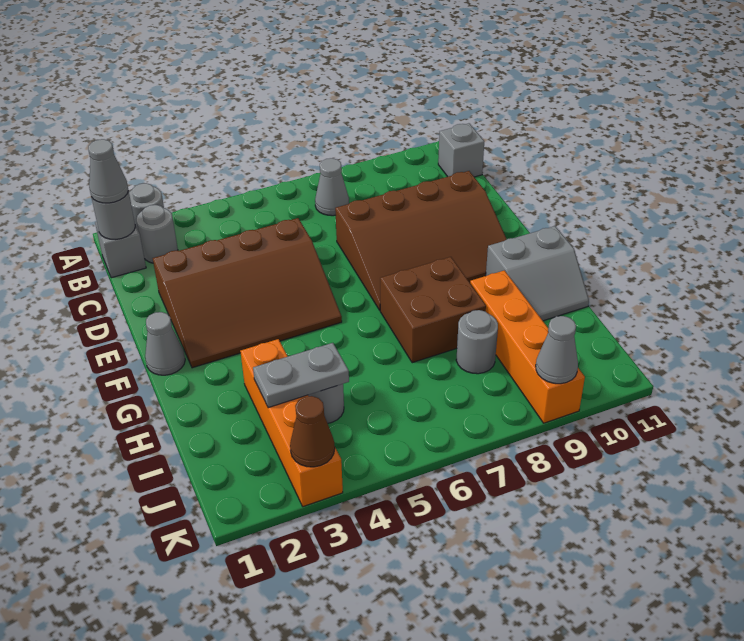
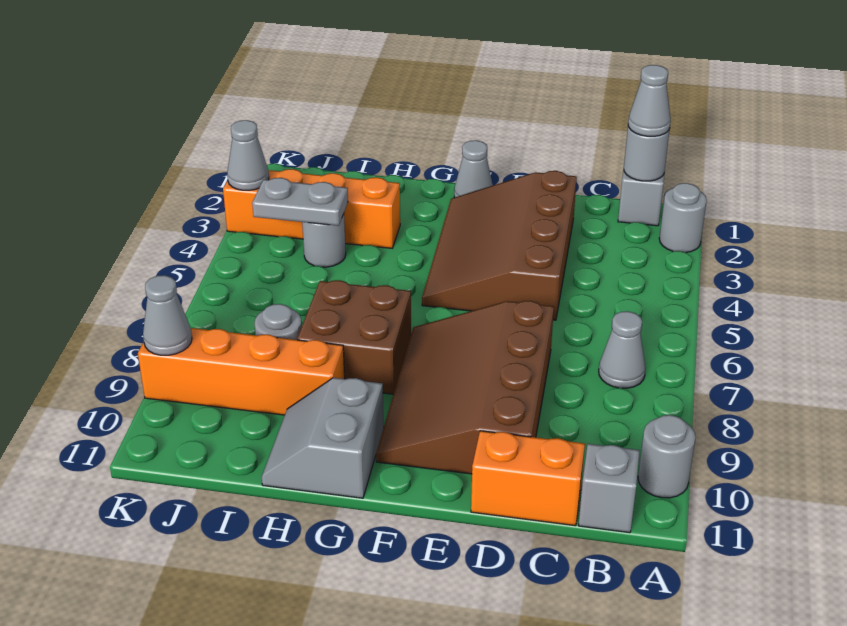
grey round brick B2 level 1 -> grey round brick A10 level 1
none -> orange brick C11:D11 level 1
grey plate I3:I4 level 2 -> grey plate I4:J4 level 2
brown cone K3 level 2 -> grey cone K3 level 2

